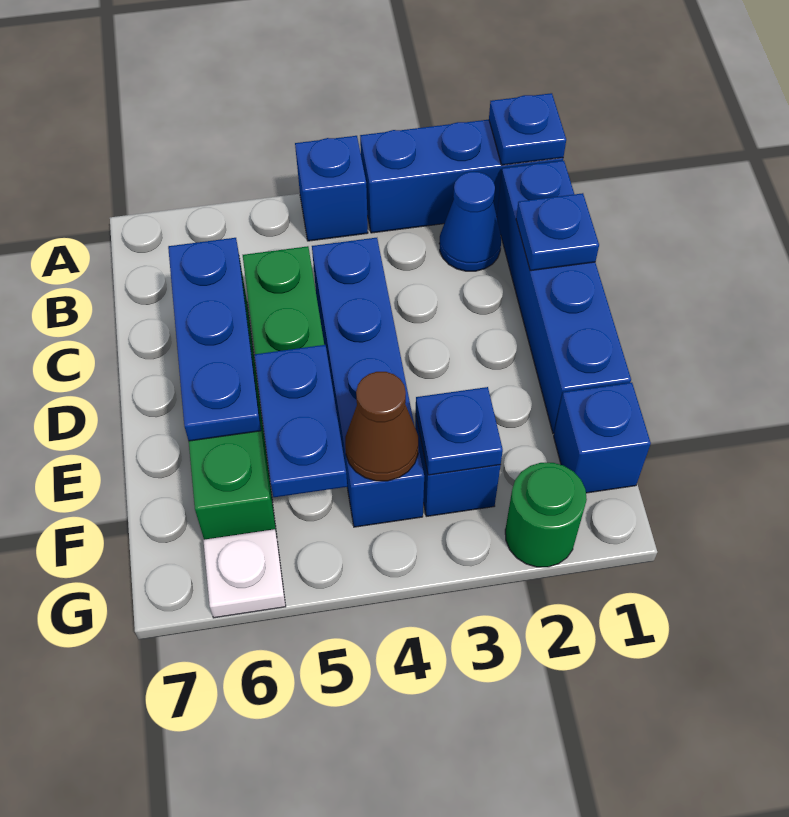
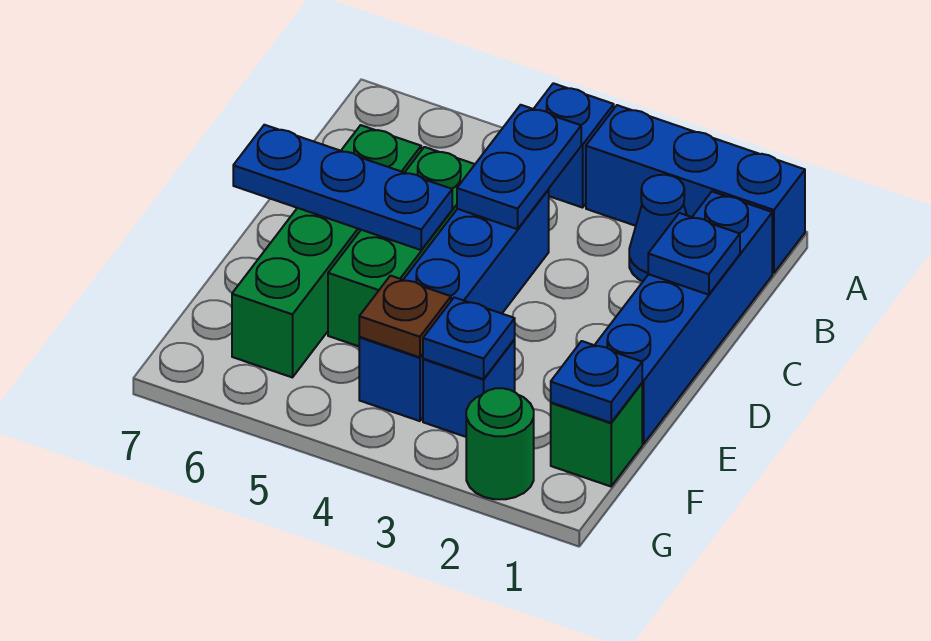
blue plate A1 level 2 -> blue plate F1 level 2
blue plate C6:E6 level 2 -> blue plate D5:D7 level 2
blue plate E5:F5 level 2 -> blue plate B4:C4 level 2
blue brick F1 level 1 -> green brick F1 level 1
brown cone F4 level 2 -> brown plate F4 level 2
white plate G6 level 1 -> none

